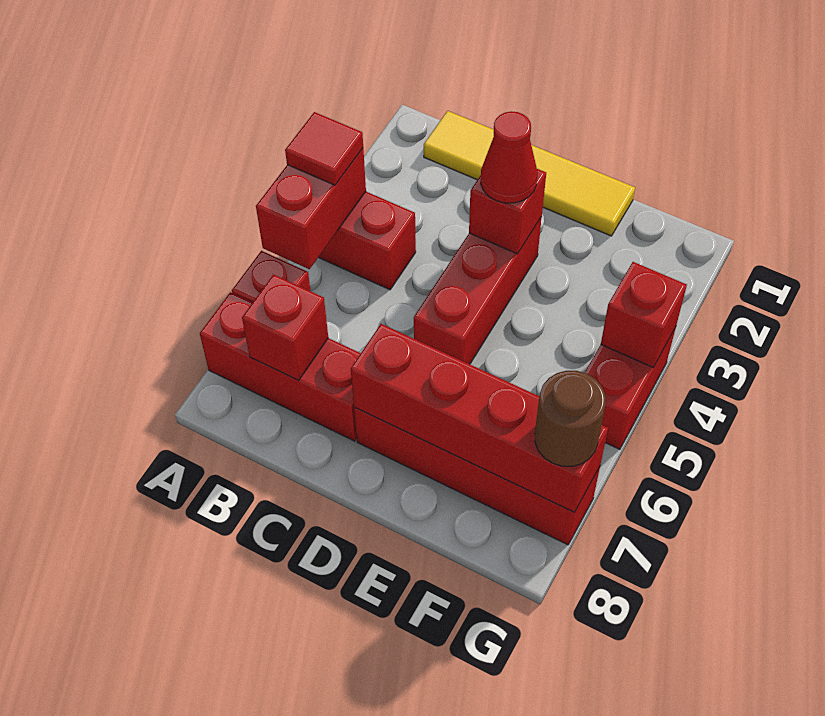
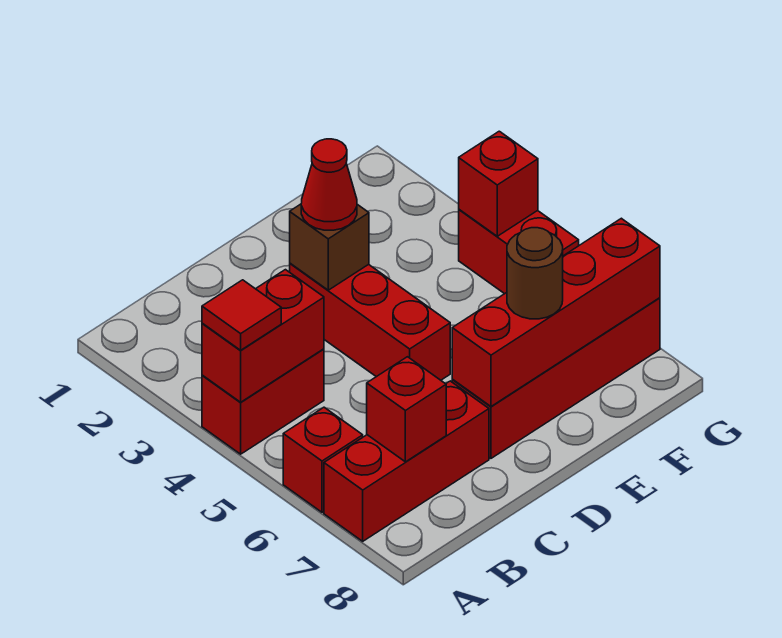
red brick A4:A5 level 2 -> red brick A4:B4 level 2
yellow tile B1:E1 level 1 -> none
red brick D3 level 2 -> brown brick D3 level 2
brown round brick G7 level 3 -> brown round brick E7 level 3

